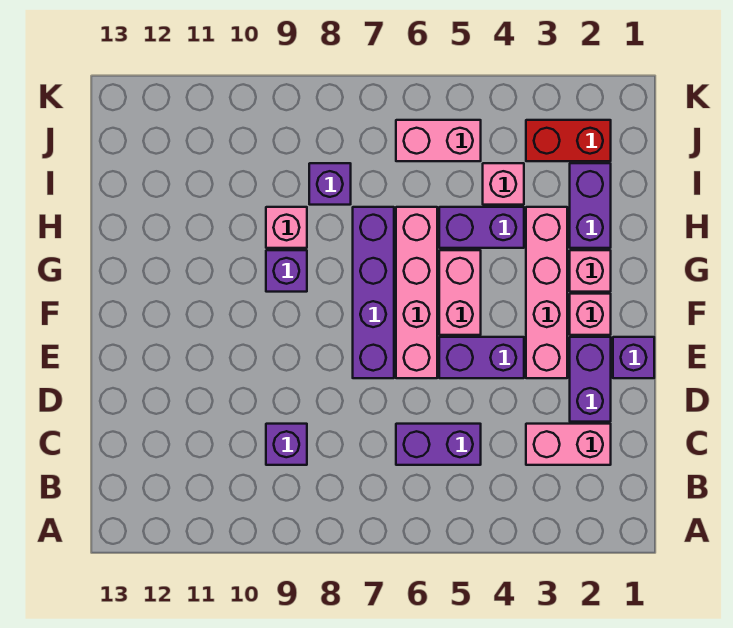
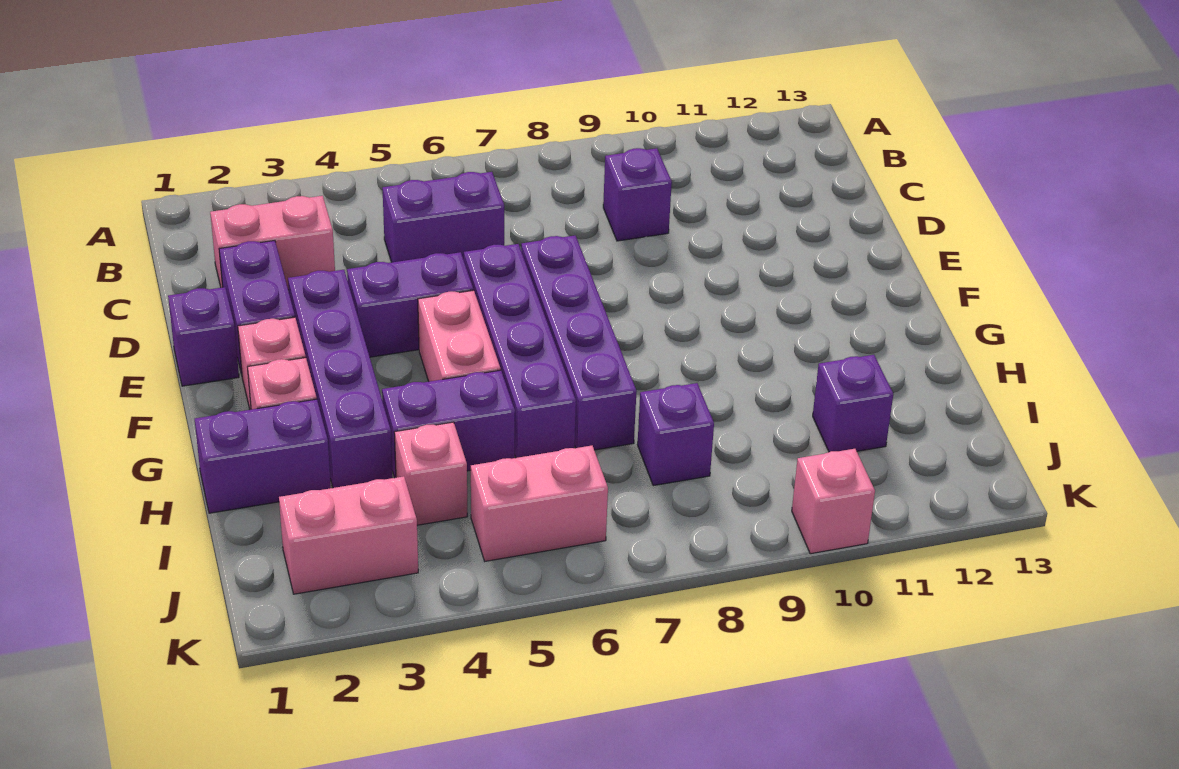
pink brick E3:H3 level 1 -> purple brick E3:H3 level 1
pink brick E6:H6 level 1 -> purple brick E6:H6 level 1
purple brick G9 level 1 -> purple brick I11 level 1
purple brick H2:I2 level 1 -> purple brick H1:H2 level 1
pink brick H9 level 1 -> pink brick K10 level 1
red brick J2:J3 level 1 -> pink brick J2:J3 level 1

